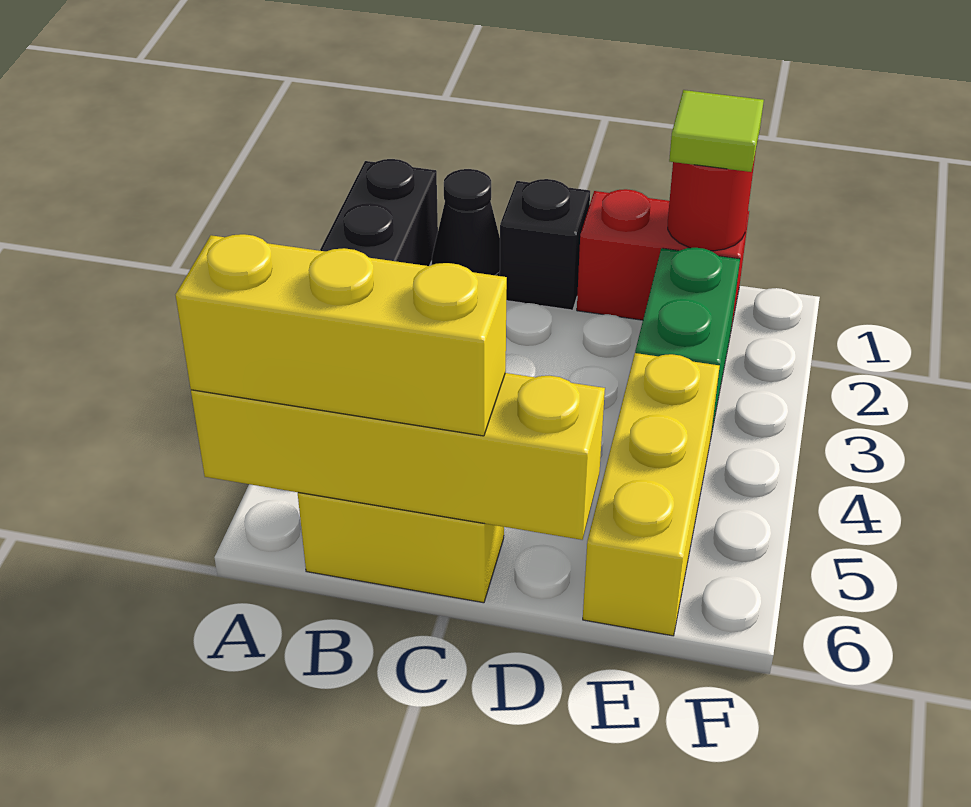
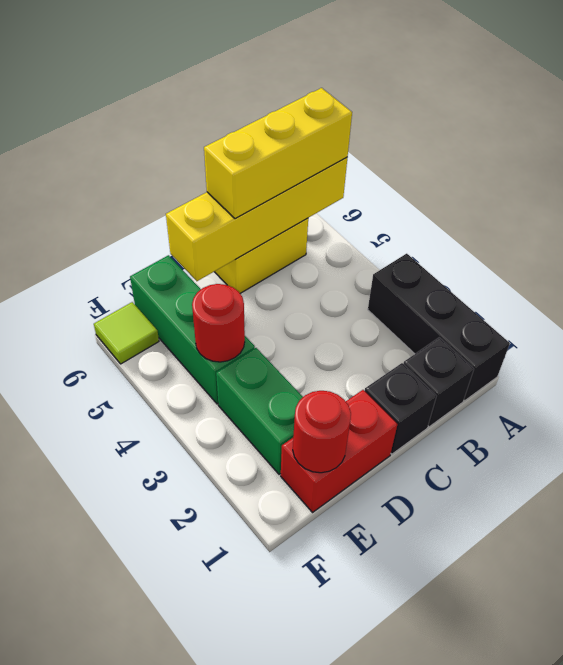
black cone B1 level 1 -> black brick B1 level 1
lime tile E1 level 3 -> lime tile F6 level 1
yellow brick E4:E6 level 1 -> green brick E4:E6 level 1
none -> red round brick E4 level 2

